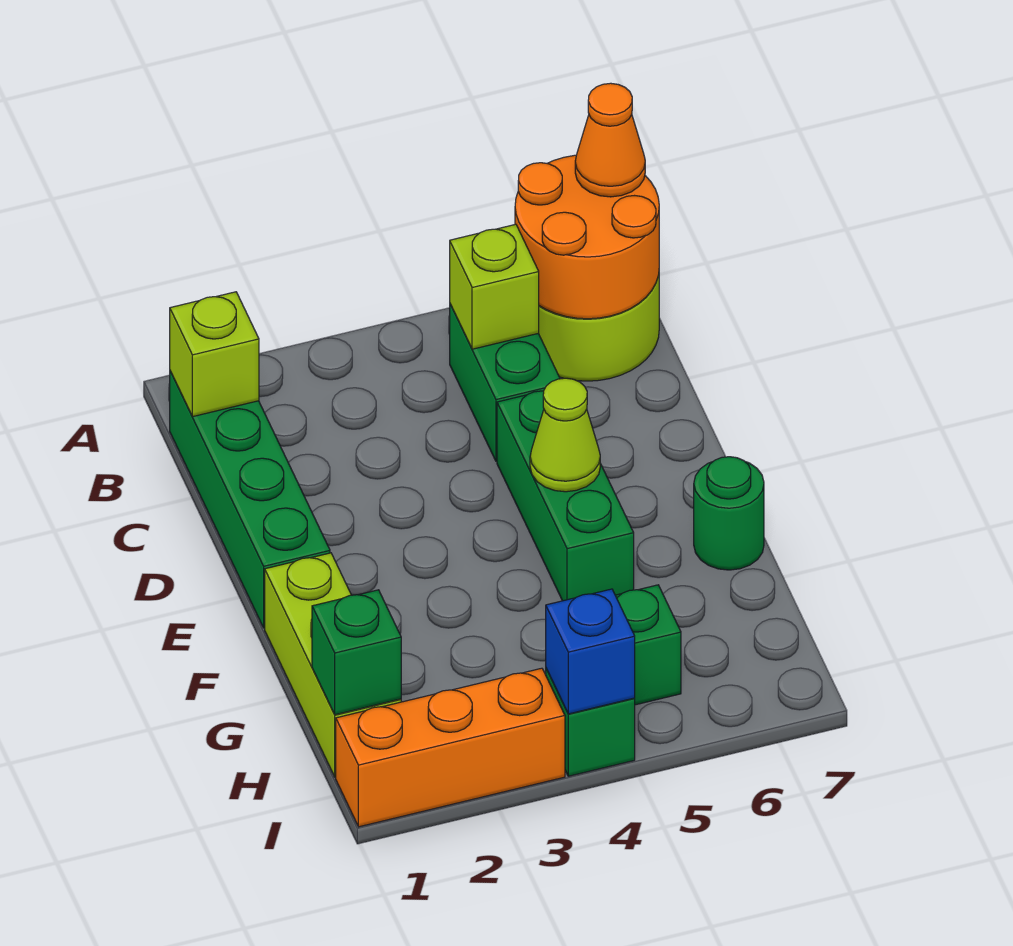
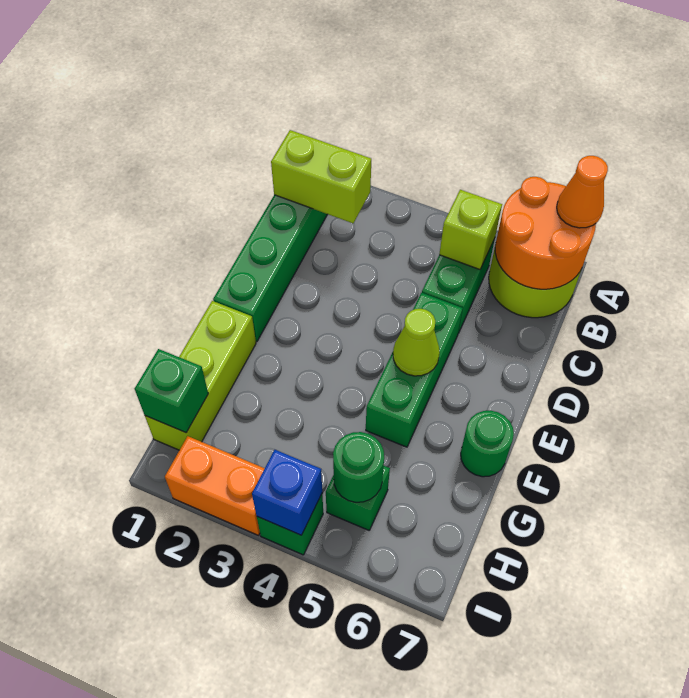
lime brick B1 level 2 -> lime brick B1:B2 level 2
none -> green round brick H5 level 2
orange brick I1:I3 level 1 -> orange brick I2:I3 level 1

